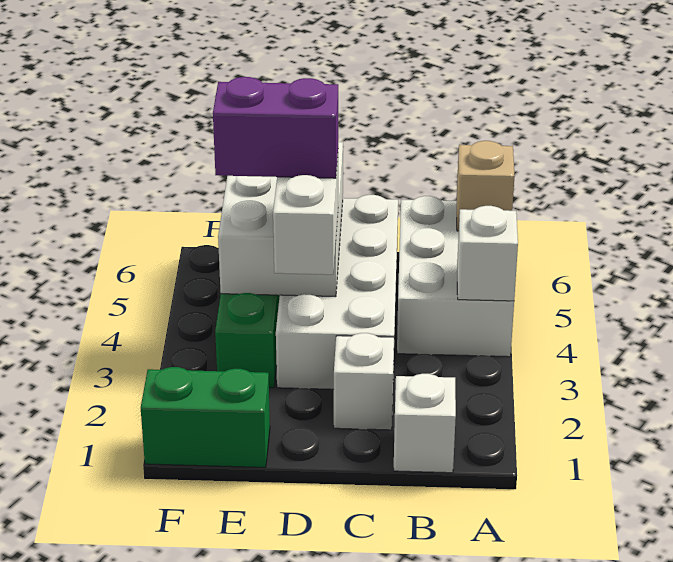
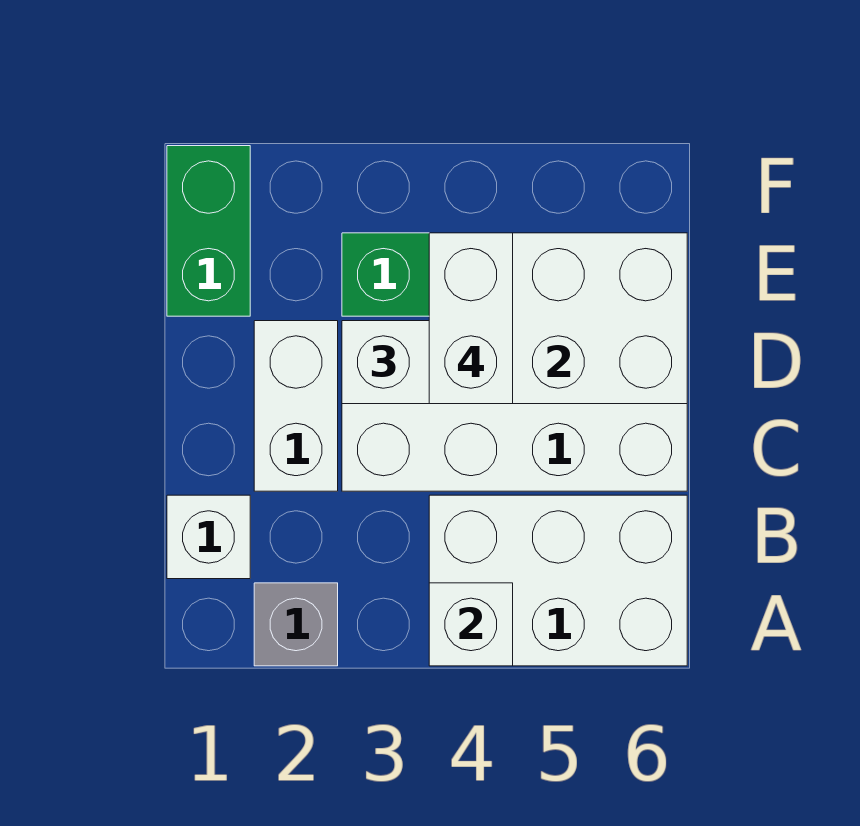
none -> grey brick A2 level 1
tan brick A6 level 2 -> none
white brick C2 level 1 -> white brick C2:D2 level 1
purple brick D4:E4 level 4 -> white brick D4:E4 level 4

